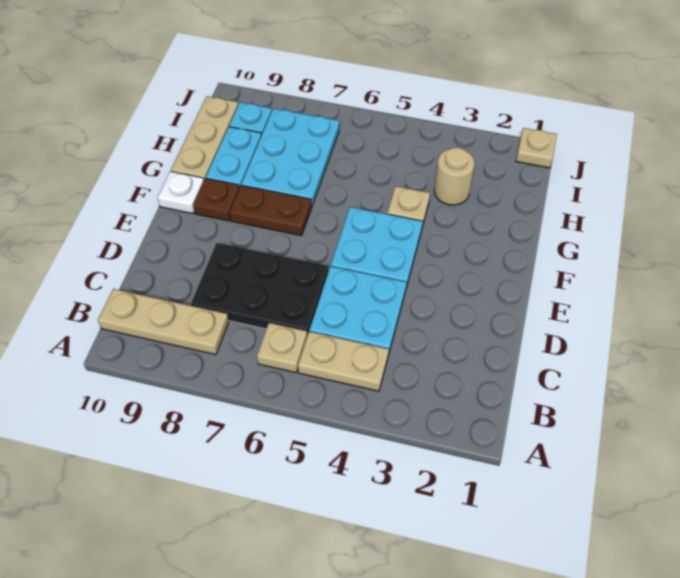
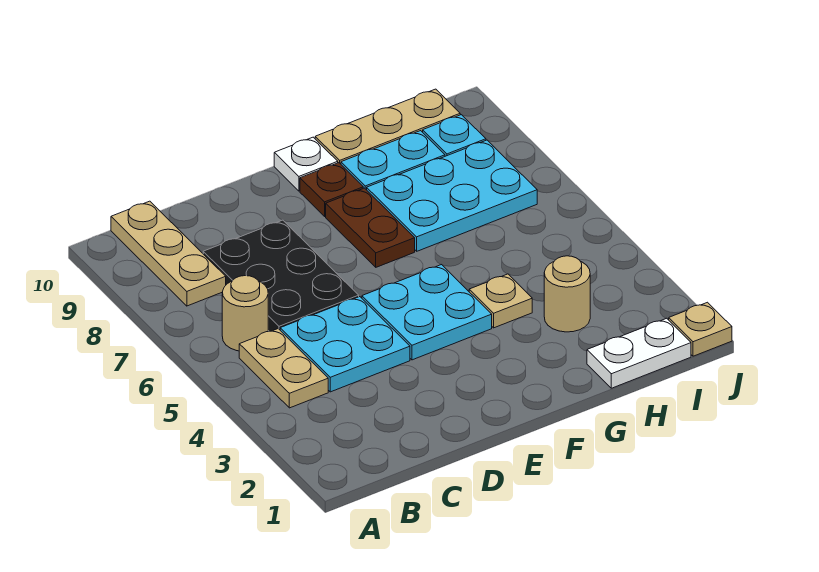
tan plate B6 level 1 -> tan round brick B6 level 1
none -> white plate H1:I1 level 1

